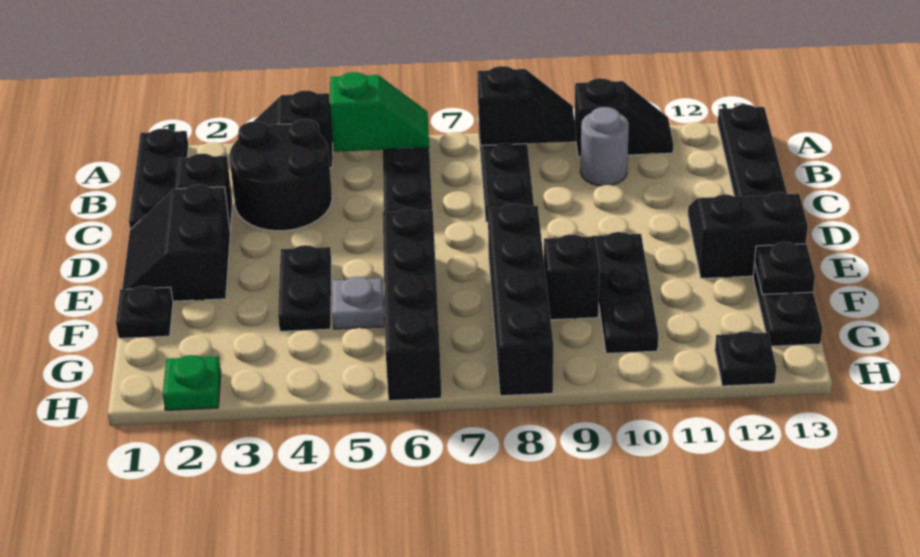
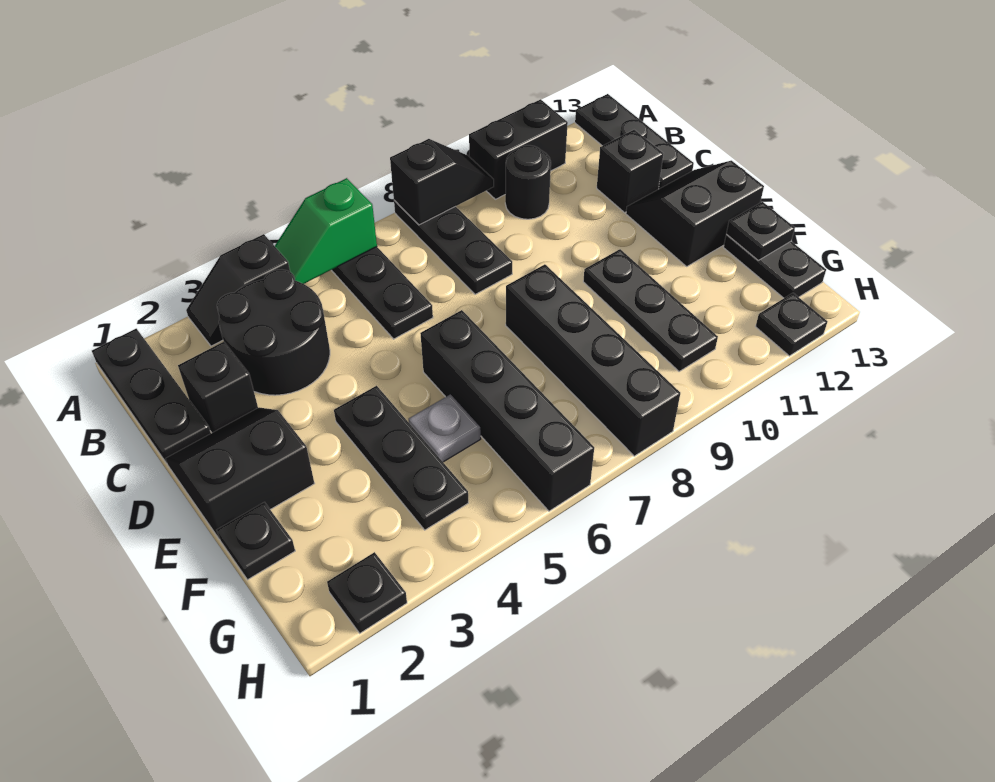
green slope A5:A6 level 2 top 5 -> green slope A5:A6 level 2 top 6
black slope A10:A11 level 1 top 10 -> black brick A10:A11 level 1
grey round brick B10 level 1 -> black round brick B10 level 1
black slope D1:E2 level 1 top 2 -> black slope D1:E2 level 1 top E
black plate E4:F4 level 1 -> black plate E4:G4 level 1
black brick F9 level 1 -> black brick C12 level 1
green plate H2 level 1 -> black plate H2 level 1

